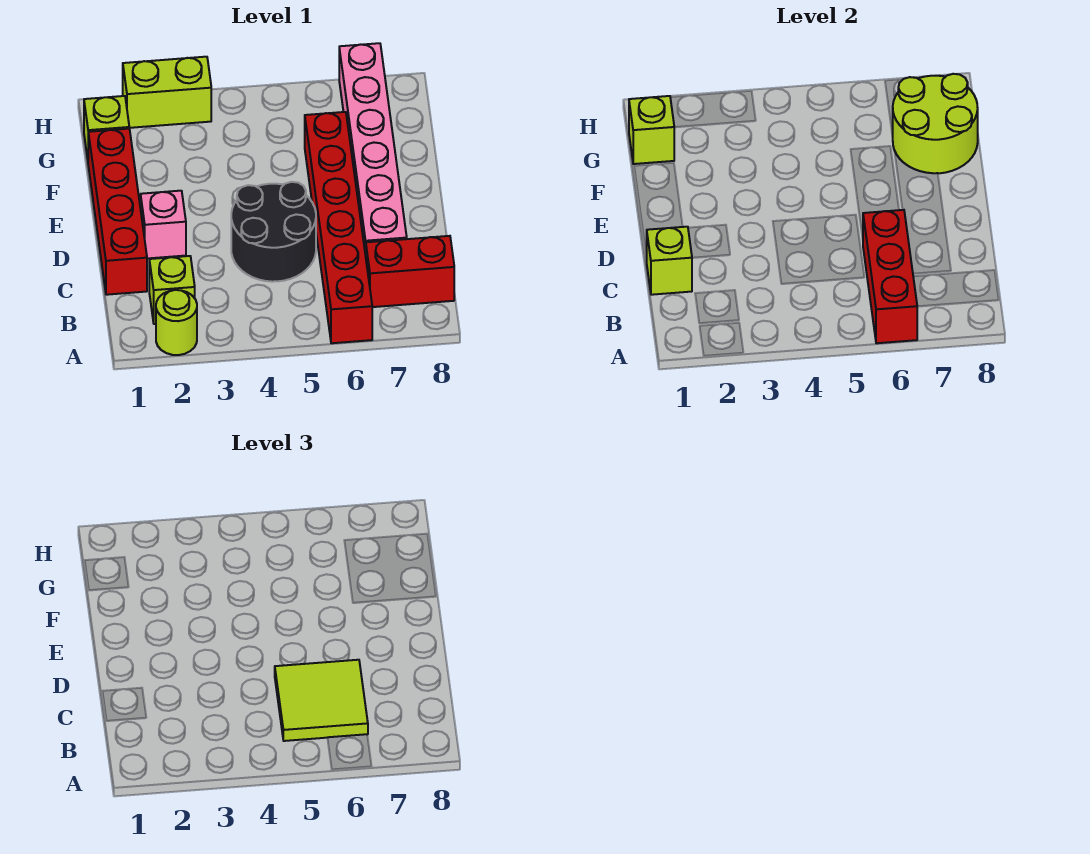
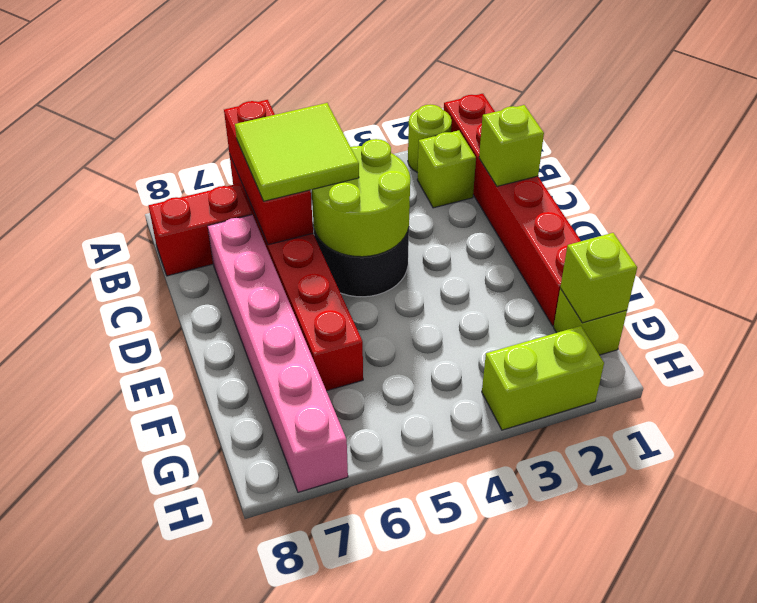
red brick C1:F1 level 1 -> red brick A1:F1 level 1
pink brick D2 level 1 -> none
lime round brick F7:G8 level 2 -> lime round brick C4:D5 level 2

